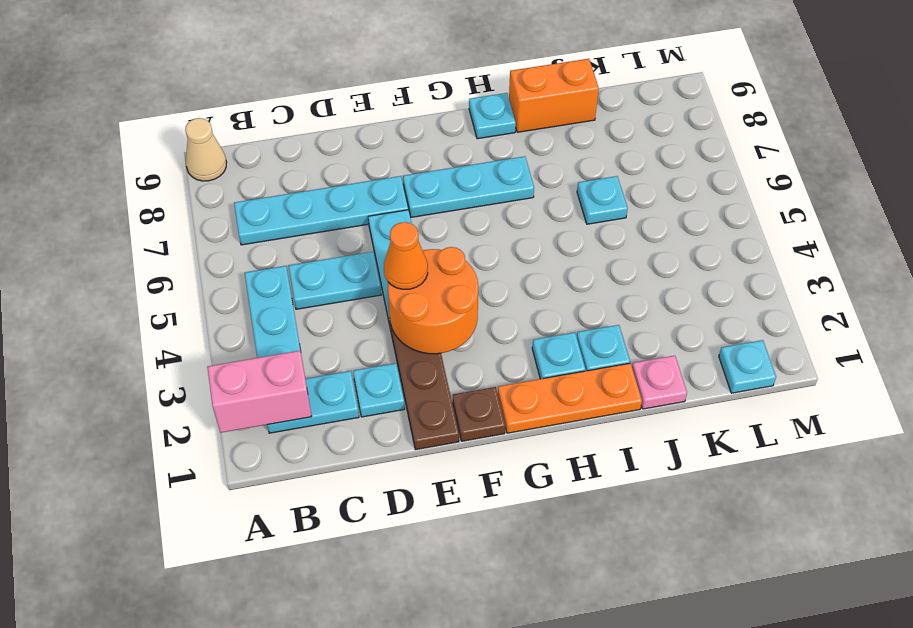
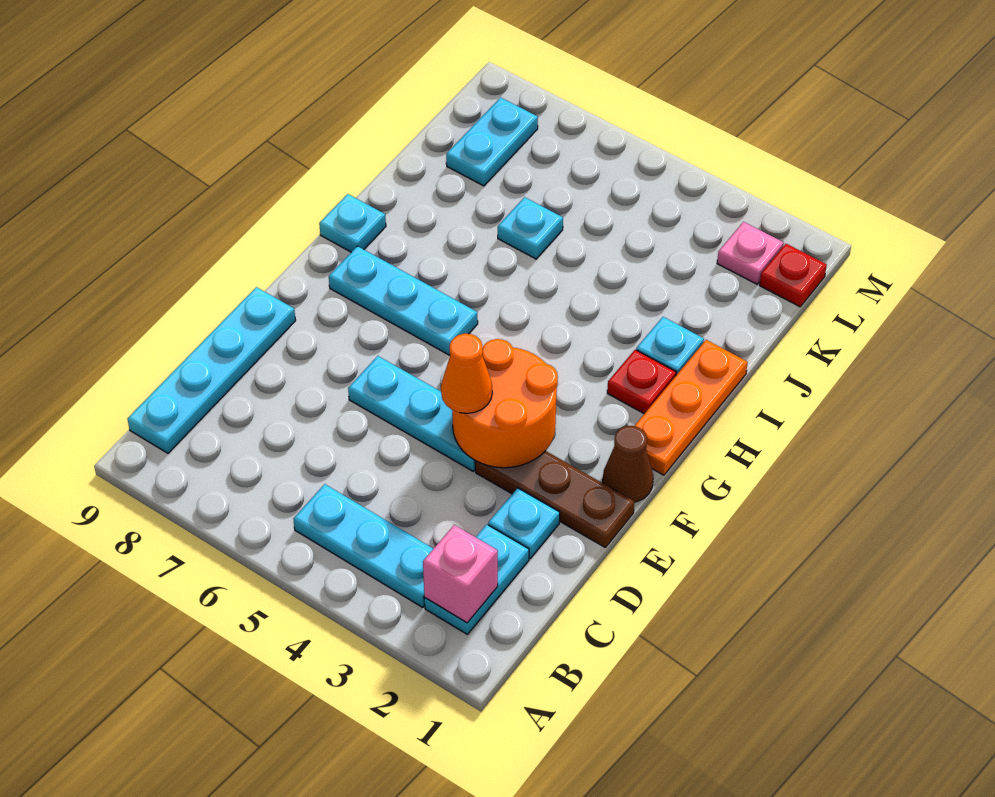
pink brick A2:B2 level 2 -> pink brick B2 level 2
tan cone A9 level 1 -> none
cyan plate B7:E7 level 1 -> cyan plate B9:E9 level 1
cyan plate C5:D5 level 1 -> cyan plate K8:L8 level 1
brown plate F1 level 1 -> brown cone F1 level 1
cyan plate F7:H7 level 1 -> cyan plate G6:G8 level 1
cyan plate H2 level 1 -> red plate H2 level 1
orange brick I9:J9 level 1 -> none
pink plate J1 level 1 -> pink plate L2 level 1
cyan plate L1 level 1 -> red plate L1 level 1

